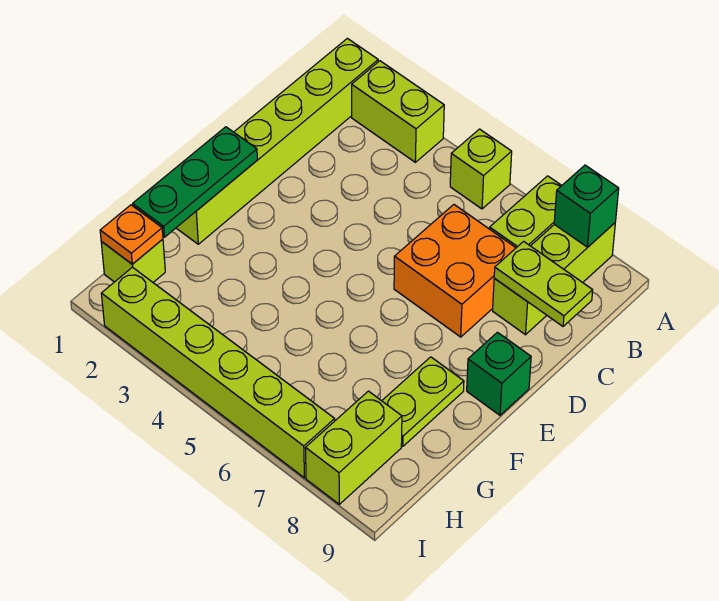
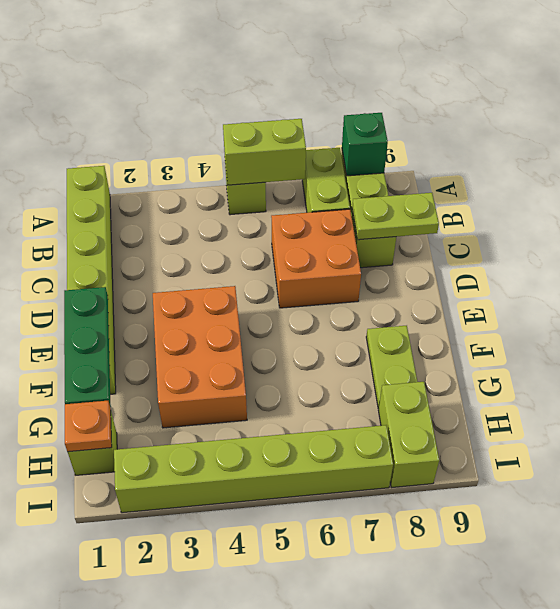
lime brick A2:A3 level 1 -> lime brick A5:A6 level 2
none -> orange brick E3:G4 level 1
green brick E9 level 1 -> none

